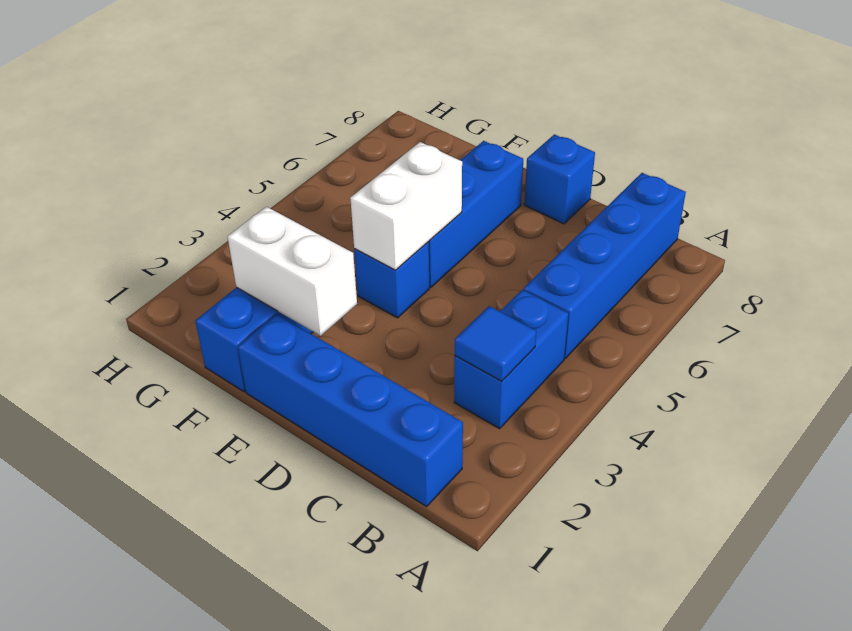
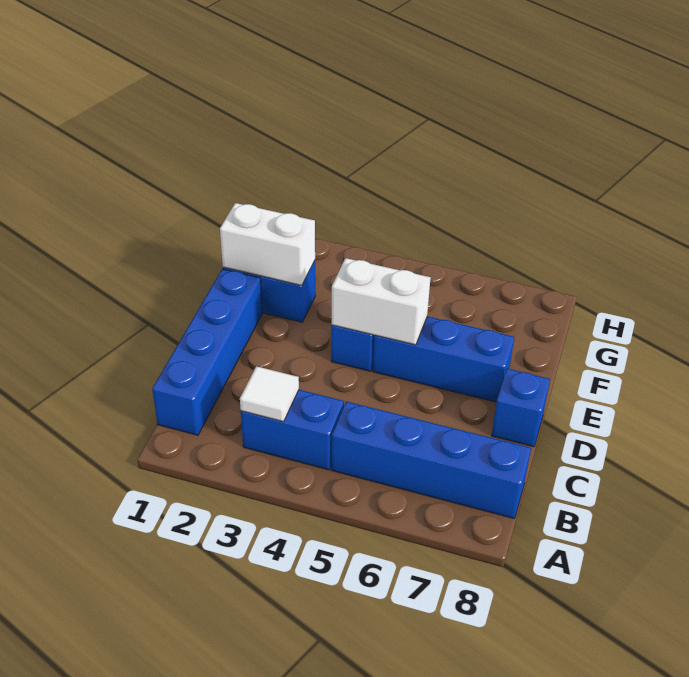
blue tile B3 level 2 -> white tile B3 level 2
white brick E2:F2 level 2 -> white brick F1:F2 level 2

